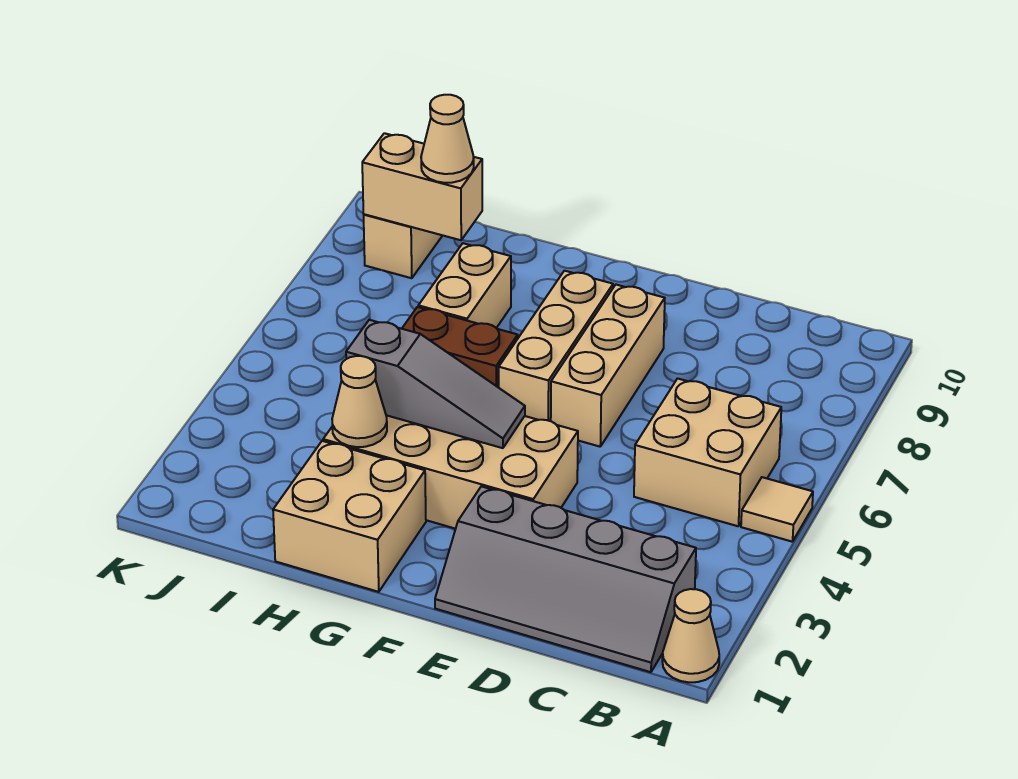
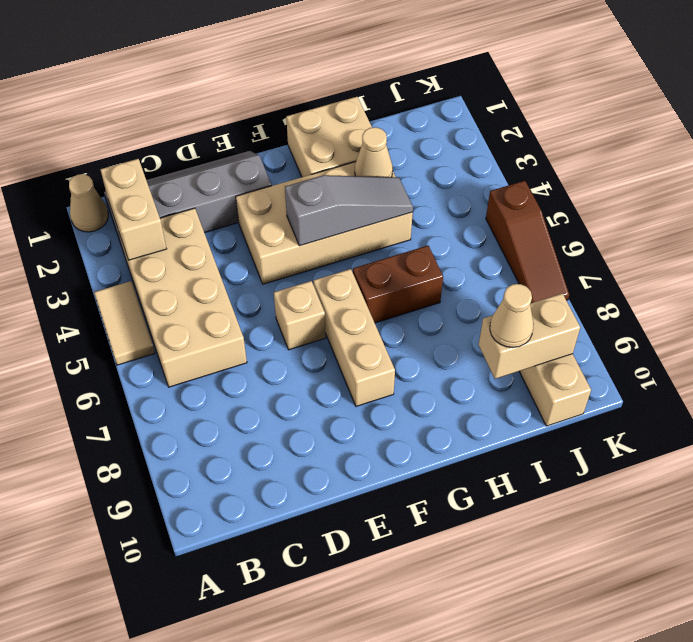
tan tile A5 level 1 -> tan tile A4:A5 level 1
tan brick B5:C6 level 1 -> tan brick B3:C6 level 1
tan brick E6:E8 level 1 -> tan brick E6 level 1
grey slope F4:H4 level 2 top H -> grey slope F4:H4 level 2 top F
tan brick H7:H8 level 1 -> tan brick B2:B3 level 2
none -> brown slope K5:K7 level 1 top 5

